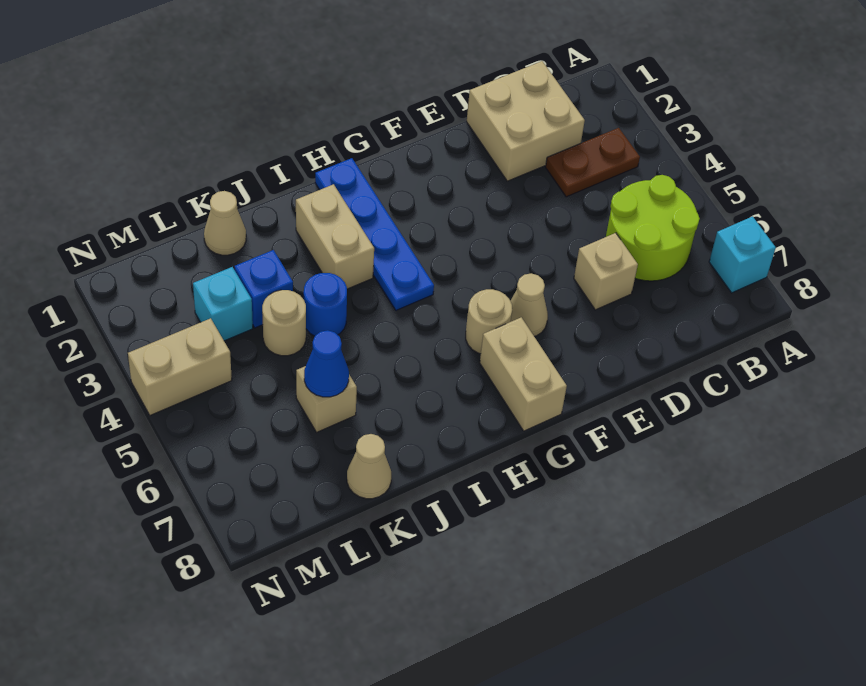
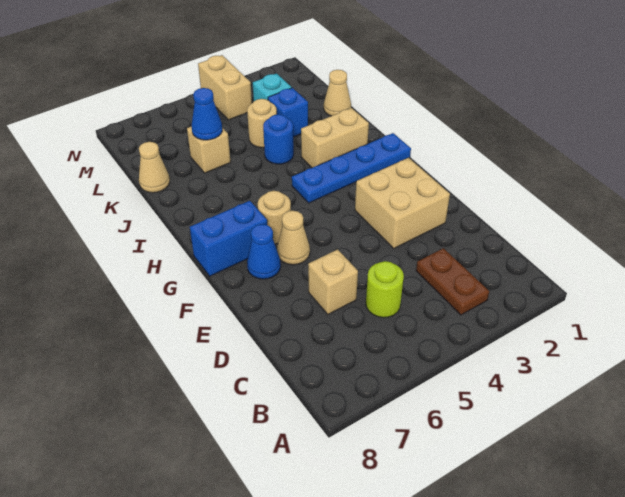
cyan brick A7 level 1 -> none
lime round brick B5:C6 level 1 -> lime round brick C5 level 1
tan brick C1:D2 level 1 -> tan brick E2:F3 level 1
none -> blue cone F7 level 1
tan brick G7:G8 level 1 -> blue brick G7:G8 level 1

